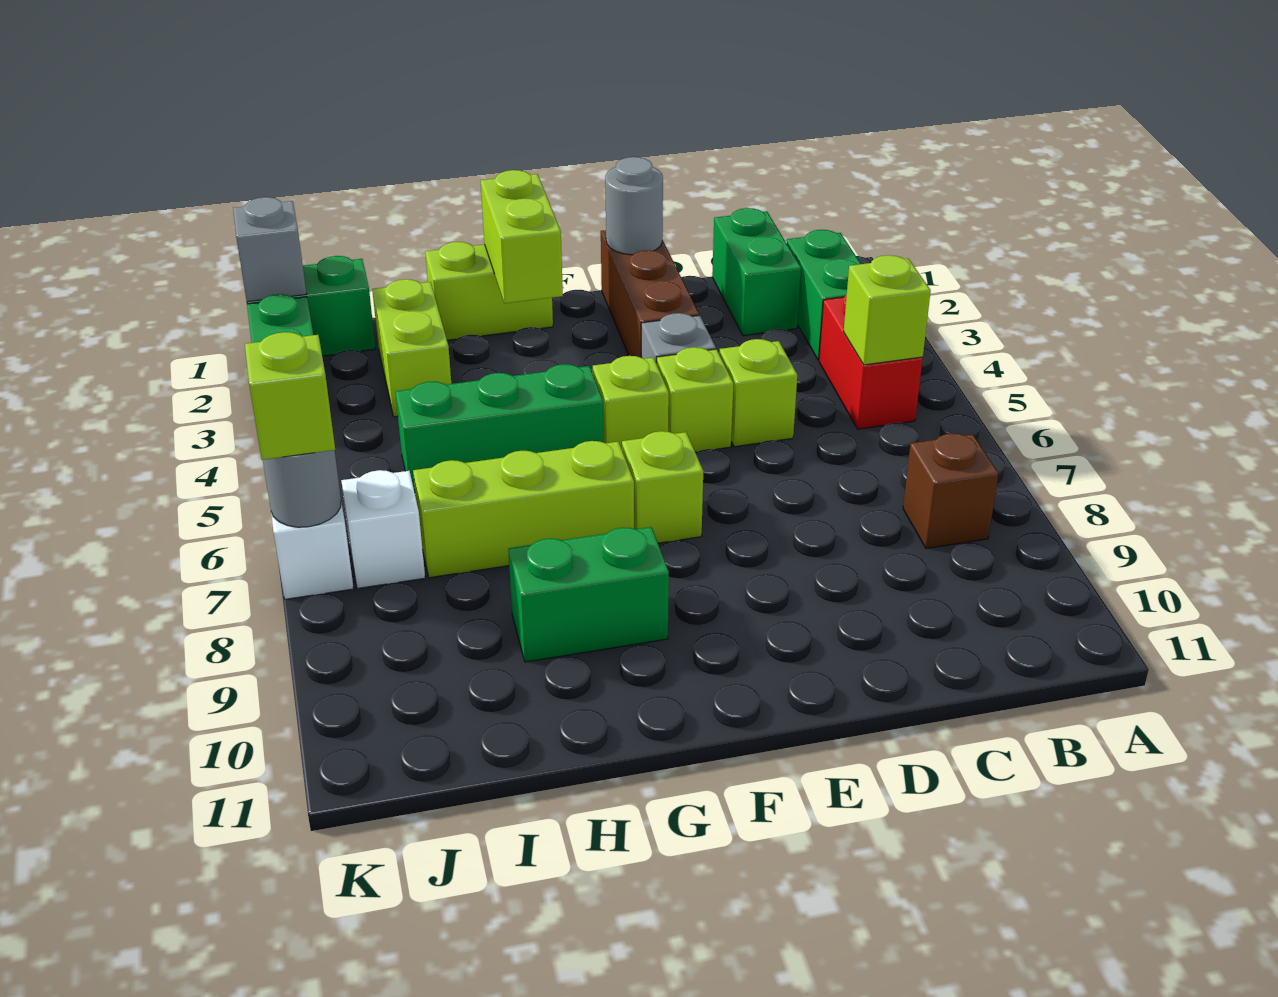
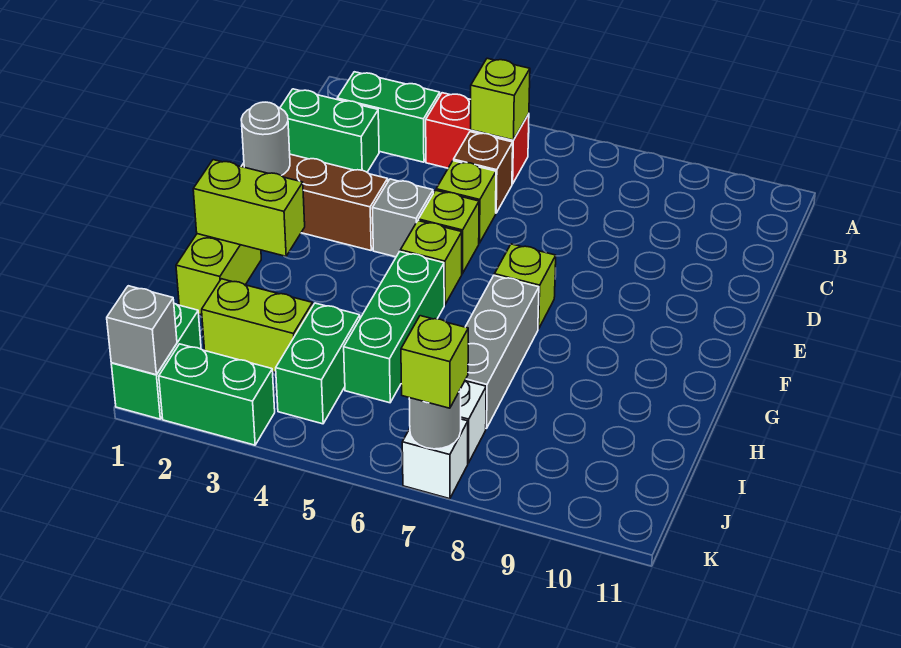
brown brick B8 level 1 -> brown brick C5 level 1
lime brick G7:I7 level 1 -> grey brick G7:I7 level 1
green brick G9:H9 level 1 -> green brick I4:J4 level 1

